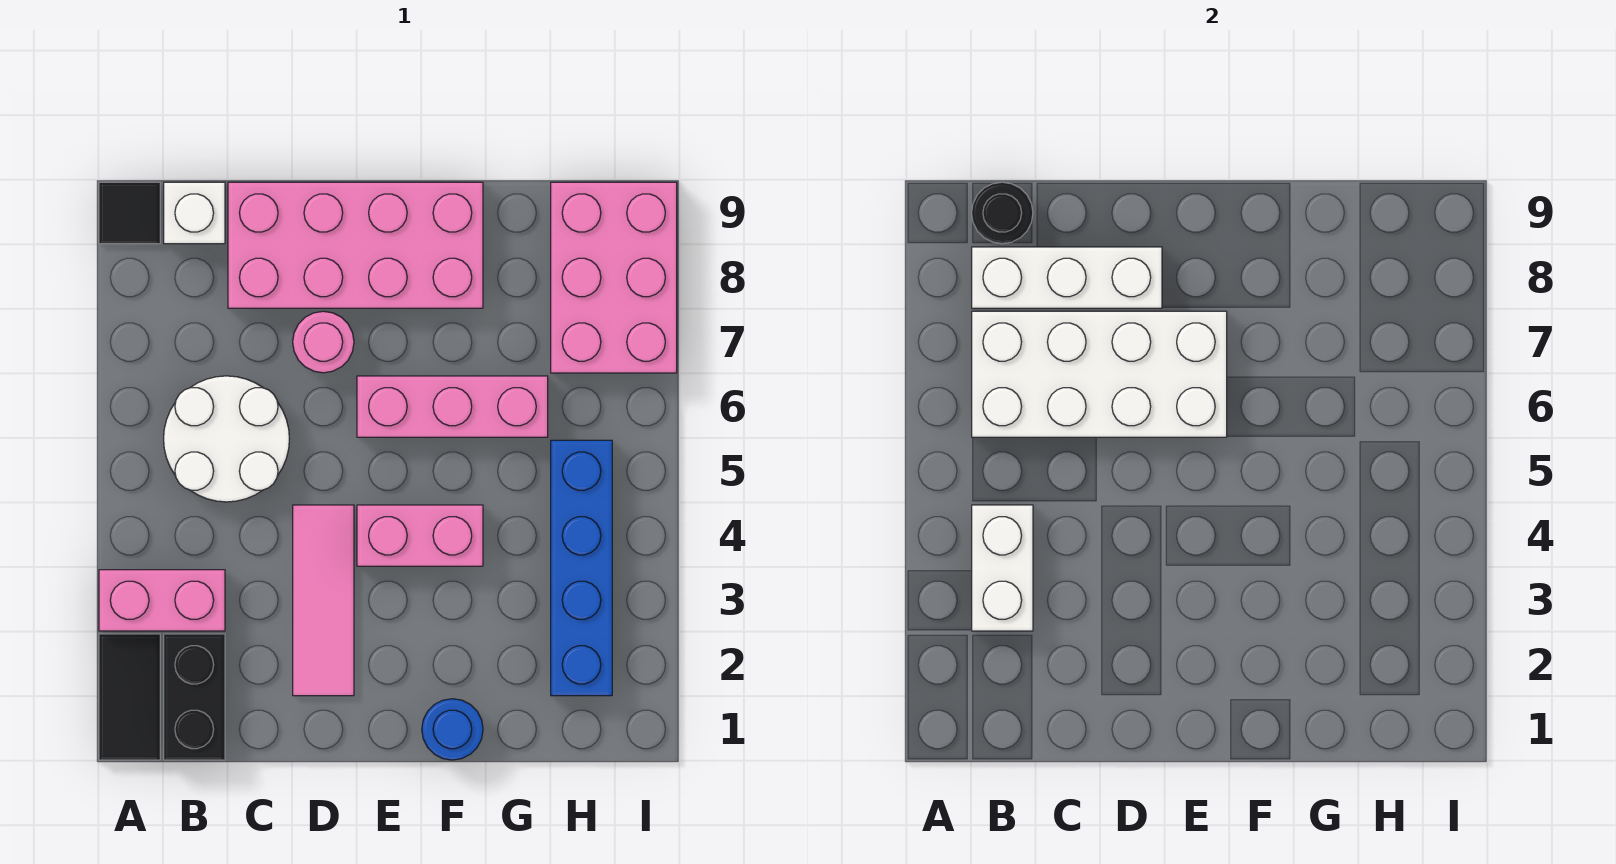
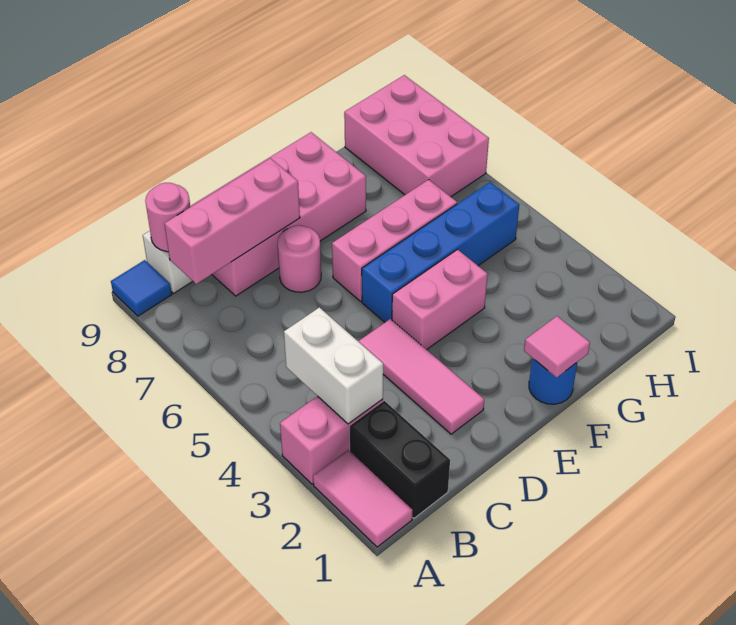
black tile A1:A2 level 1 -> pink tile A1:A2 level 1
black tile A9 level 1 -> blue tile A9 level 1
white round brick B5:C6 level 1 -> none
white brick B6:E7 level 2 -> none
white brick B8:D8 level 2 -> pink brick B8:D8 level 2
black round brick B9 level 2 -> pink round brick B9 level 2
none -> pink tile F1 level 2
blue brick H2:H5 level 1 -> blue brick E5:H5 level 1

